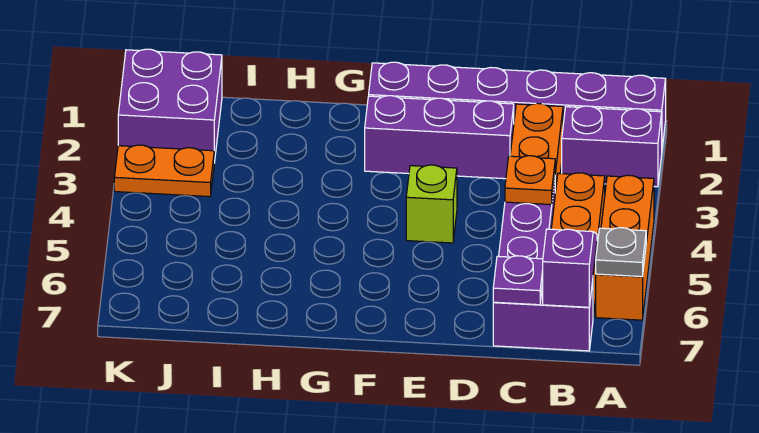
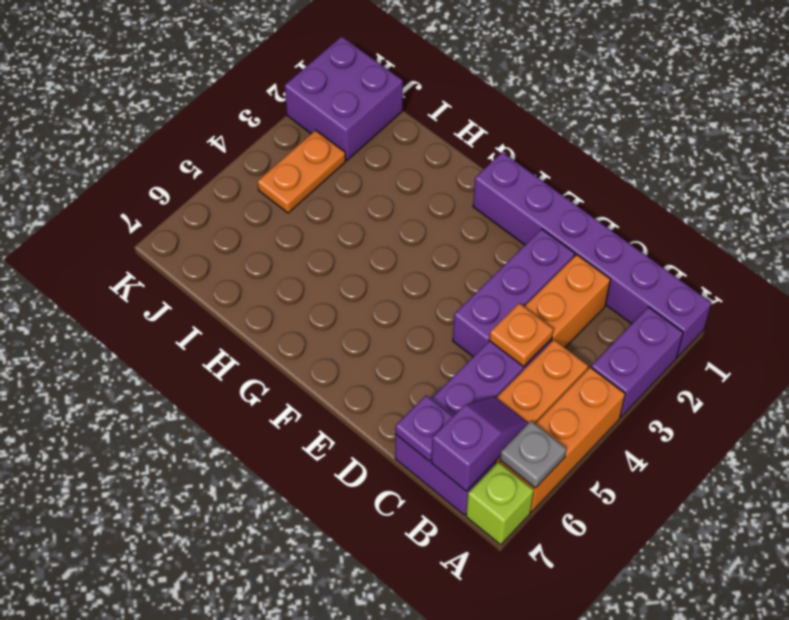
purple brick A2:B2 level 1 -> purple brick A2:A3 level 1
purple brick D2:F2 level 1 -> purple brick D2:D4 level 1
lime brick E4 level 1 -> lime brick A7 level 1
orange plate J3:K3 level 1 -> orange plate J3:J4 level 1

